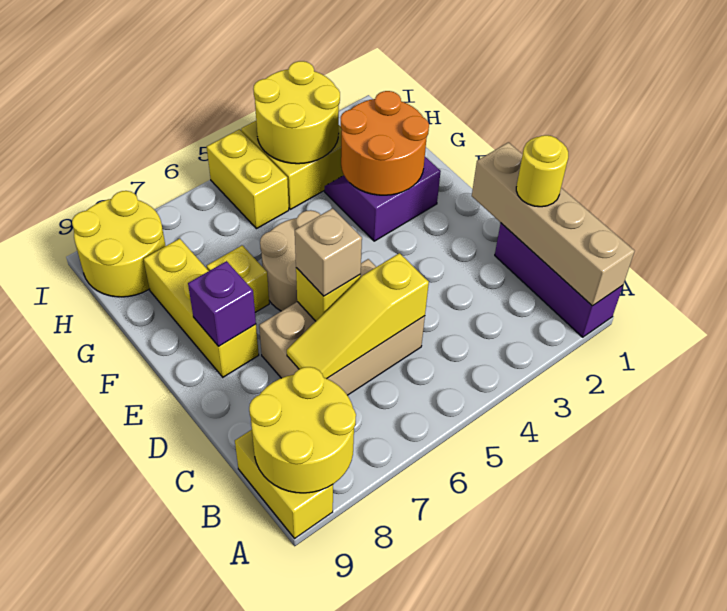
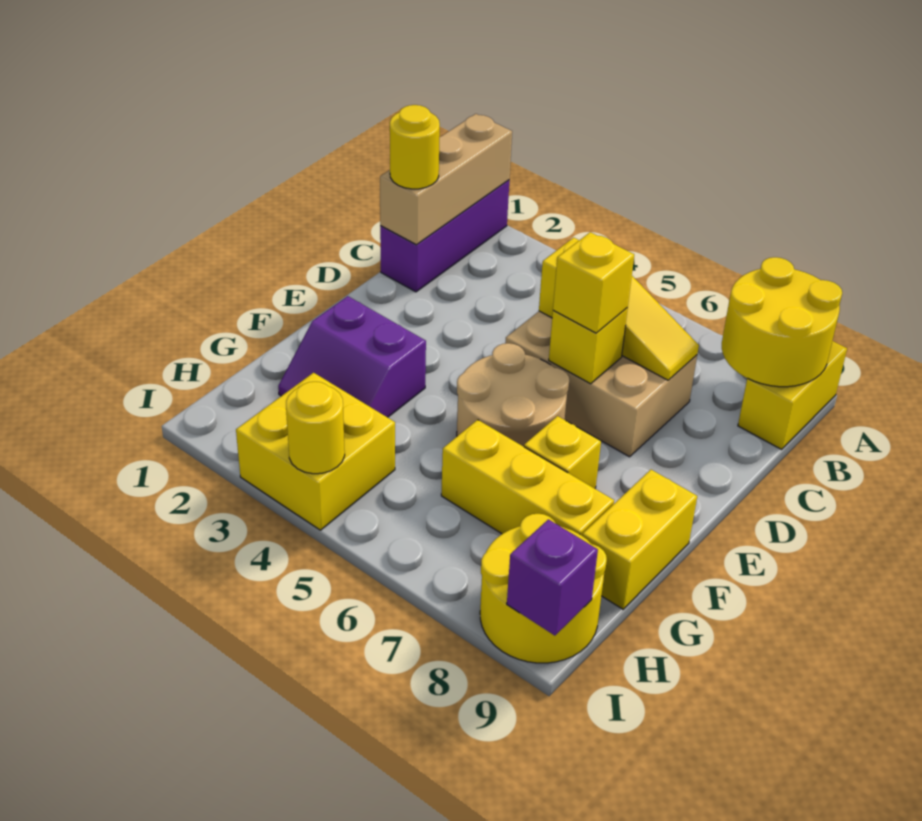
tan brick A1:D1 level 2 -> tan brick A1:C1 level 2
tan brick D6 level 3 -> yellow brick D6 level 3
yellow brick E8:G8 level 1 -> yellow brick G6:G8 level 1
purple brick E8 level 2 -> purple brick I9 level 2
orange round brick F2:G3 level 2 -> none
yellow round brick H3:I4 level 2 -> yellow round brick I4 level 2
yellow brick H5:I5 level 1 -> yellow brick F9:G9 level 1

